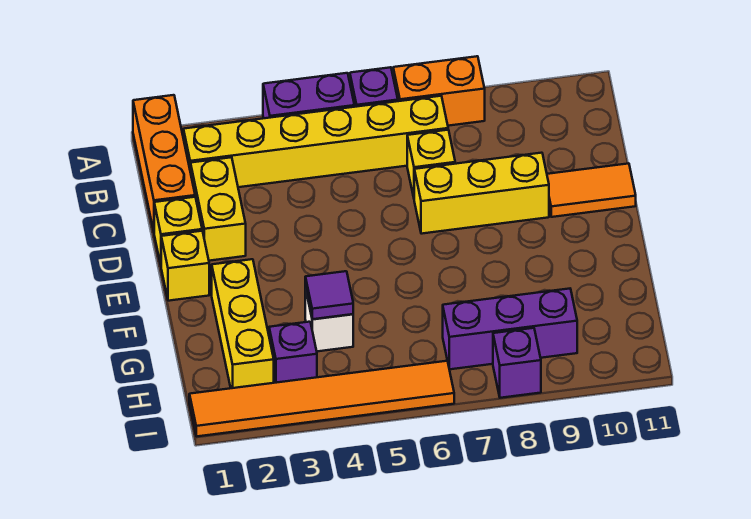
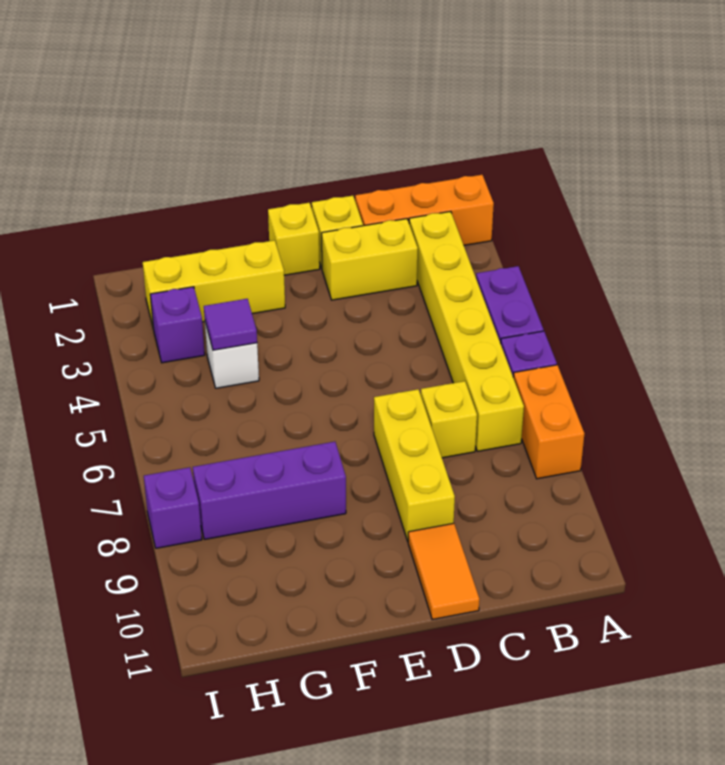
purple brick H7:H9 level 1 -> purple brick F8:H8 level 1
orange tile I1:I6 level 1 -> none

